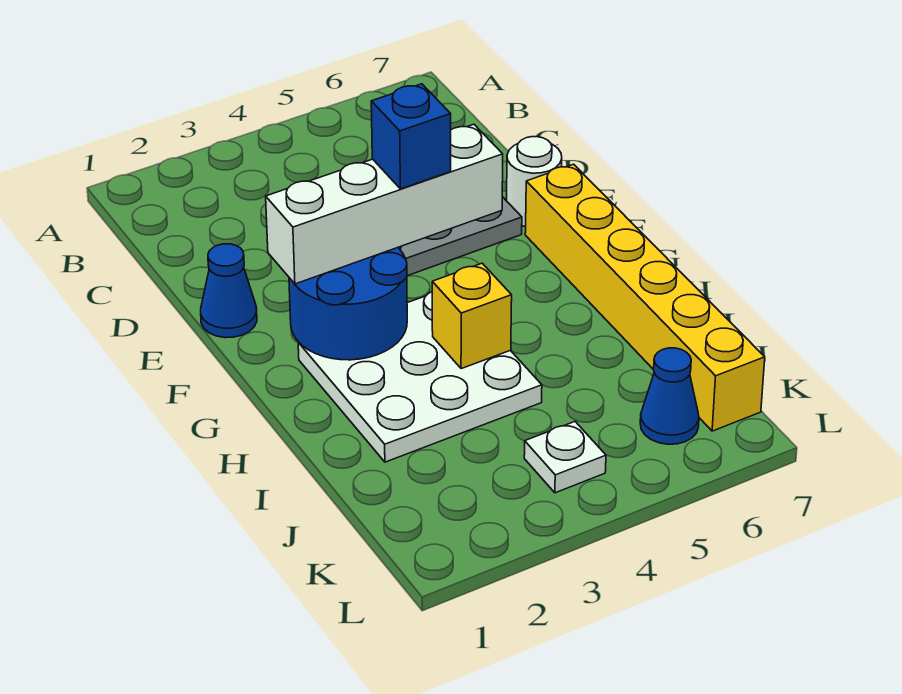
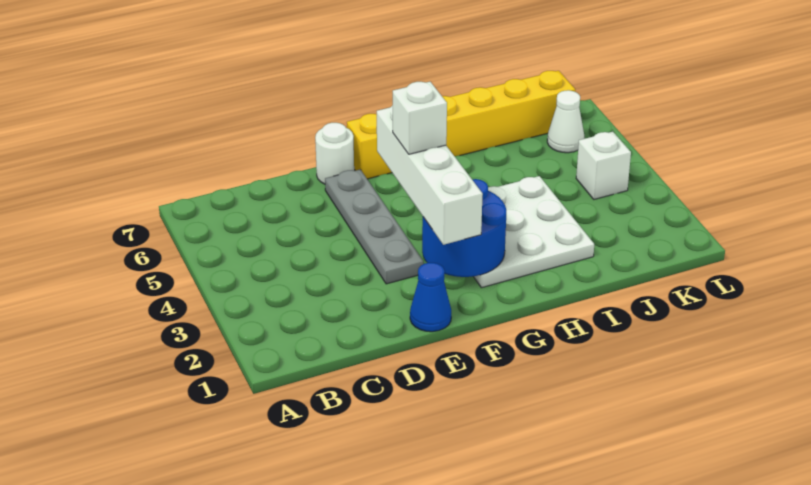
blue brick F4 level 4 -> white brick F4 level 4
yellow brick H4 level 2 -> none
white plate K4 level 1 -> white brick K4 level 1
blue cone K6 level 1 -> white cone K6 level 1

